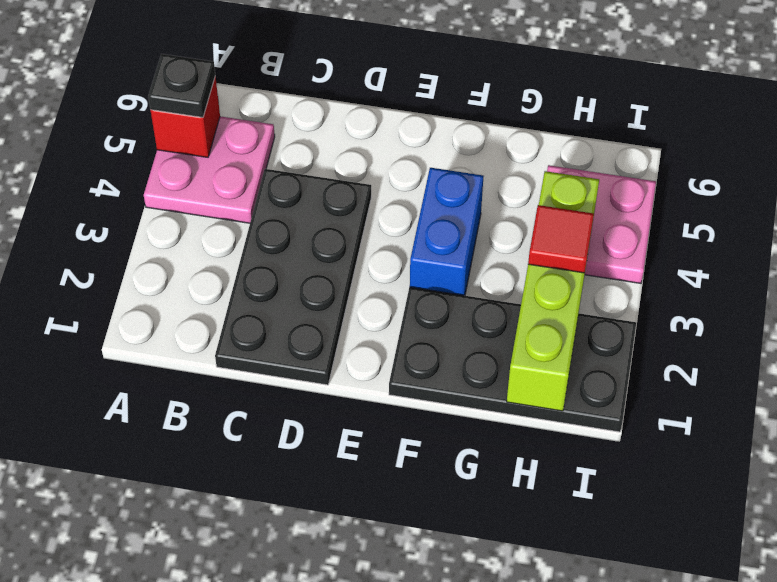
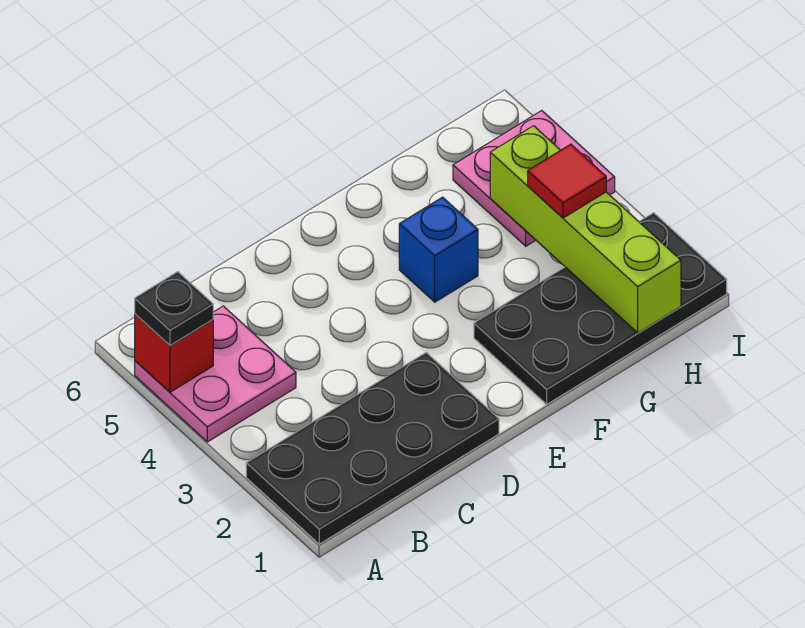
black plate C1:D4 level 1 -> black plate A1:D2 level 1
blue brick F3:F4 level 1 -> blue brick F4 level 1

